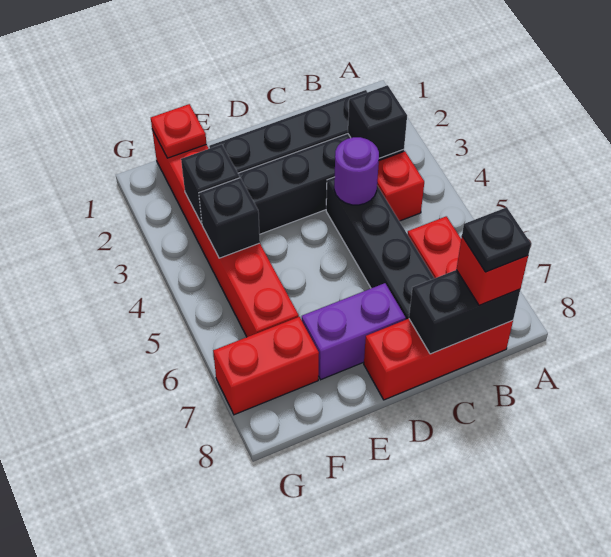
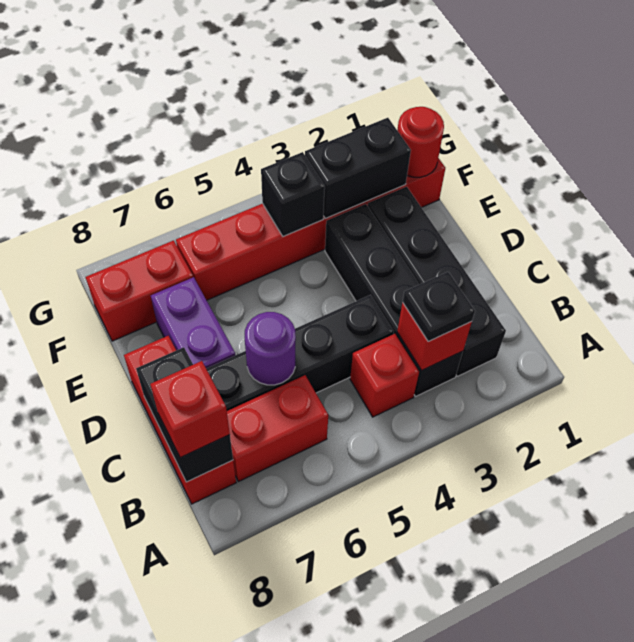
black brick B3 level 2 -> red brick B3 level 2
black plate B8 level 4 -> black plate B3 level 3
purple round brick C4 level 2 -> purple round brick C6 level 2
red plate F1 level 2 -> red round brick F1 level 2
black brick F3 level 2 -> black brick F2:F3 level 2
red brick F7:G7 level 1 -> red brick F7:F8 level 1

